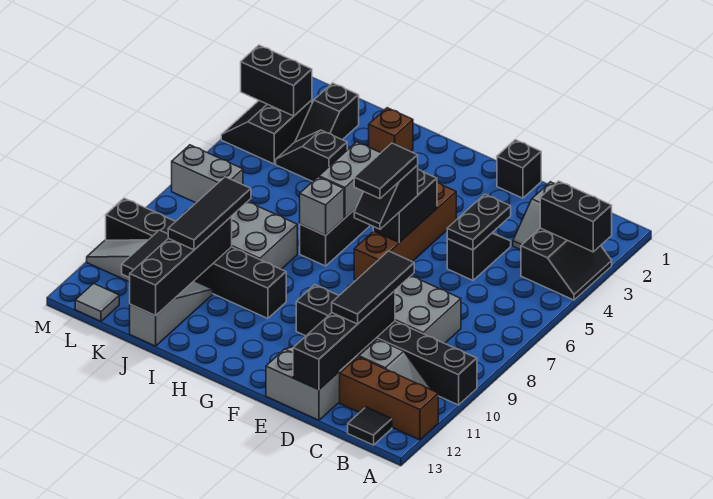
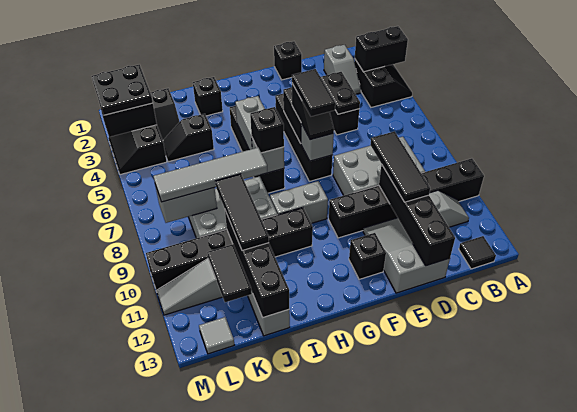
brown brick A12:C12 level 1 -> none
brown brick F4:F7 level 1 -> black brick F4:F7 level 1
none -> grey brick F7 level 2
none -> black brick F12 level 1
none -> grey brick G9:H9 level 1
none -> black brick H7 level 3
brown brick I2 level 1 -> black brick I2 level 1
none -> grey tile I8:L8 level 3
none -> black plate L2:M3 level 3

